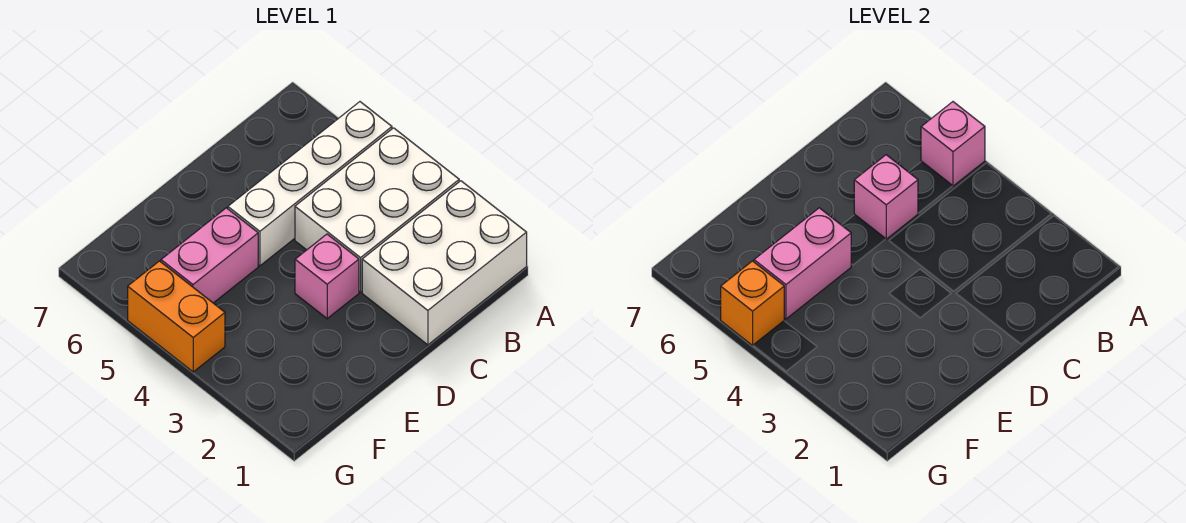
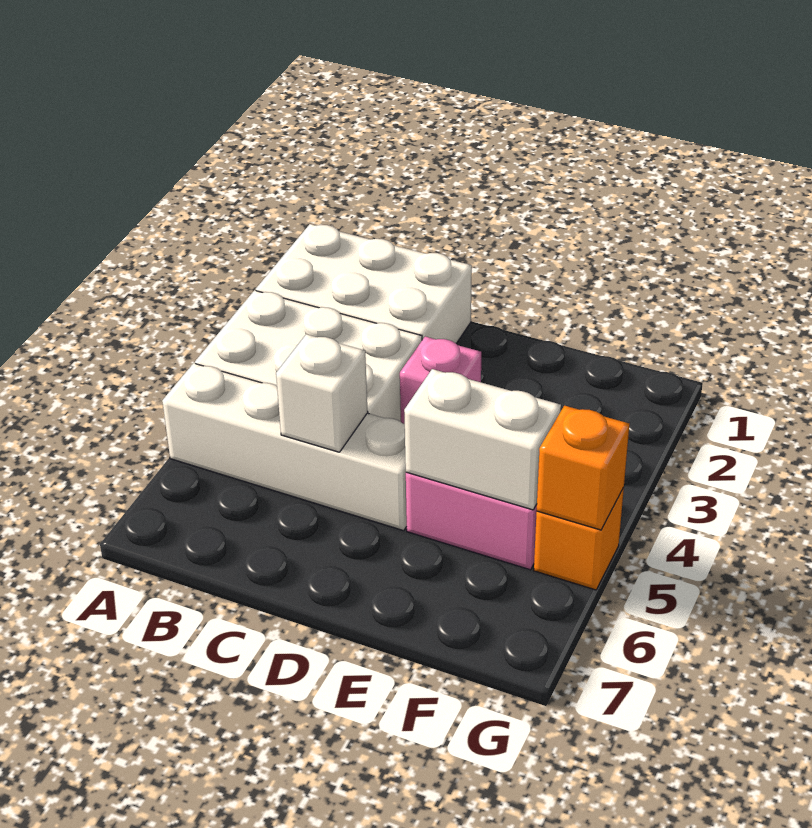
pink brick A5 level 2 -> none
pink brick C5 level 2 -> white brick C5 level 2
pink brick E5:F5 level 2 -> white brick E5:F5 level 2
orange brick G4:G5 level 1 -> orange brick G5 level 1

